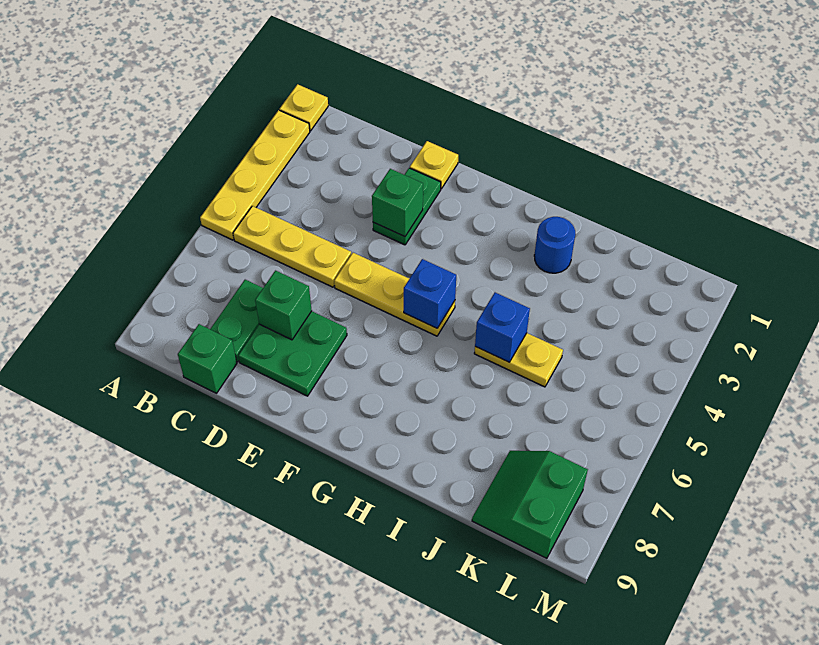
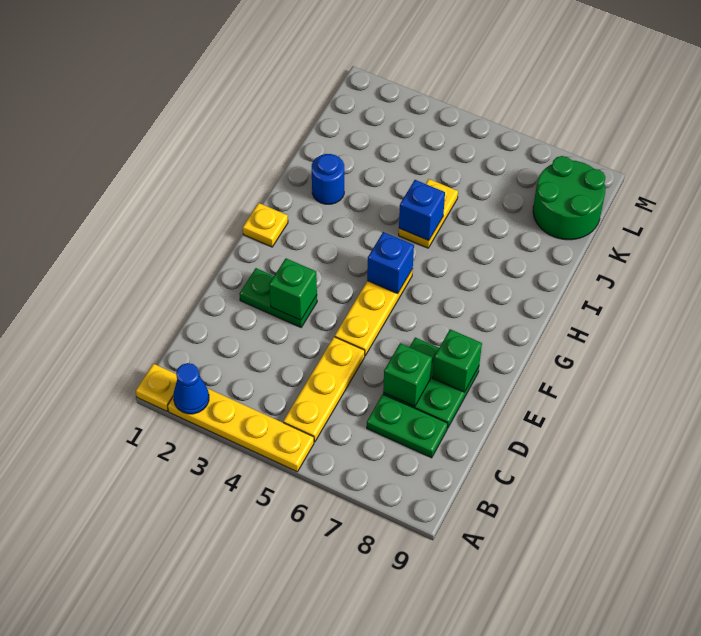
none -> blue cone A2 level 2
green brick C9 level 1 -> green brick E8 level 2
yellow plate E1 level 1 -> yellow plate G1 level 1
green slope K8:L9 level 1 top L -> green round brick K8:L9 level 1

